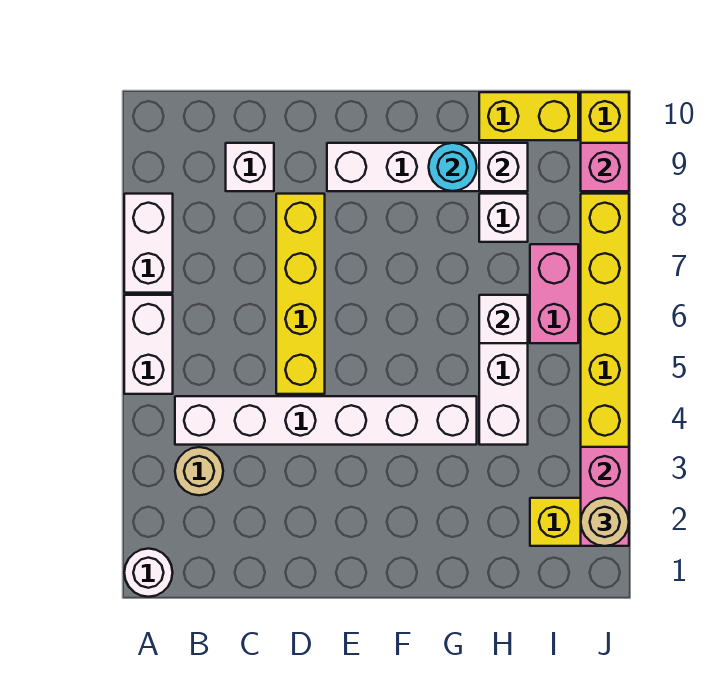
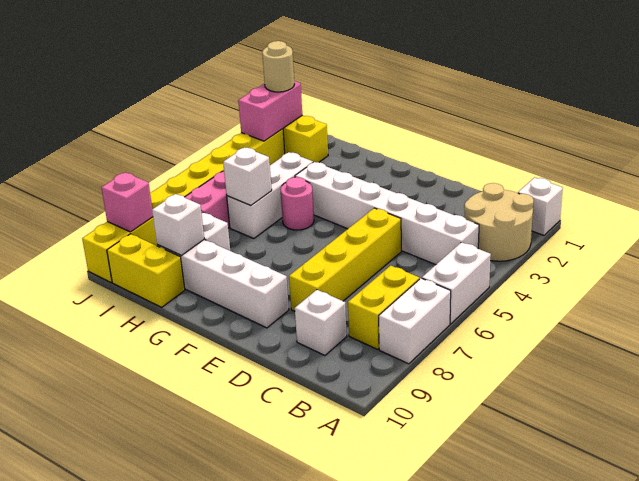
white round brick A1 level 1 -> white brick A1 level 1
tan round brick B3 level 1 -> tan round brick A2:B3 level 1
none -> yellow brick B7:B8 level 1
none -> pink round brick G5 level 1
cyan round brick G9 level 2 -> none

